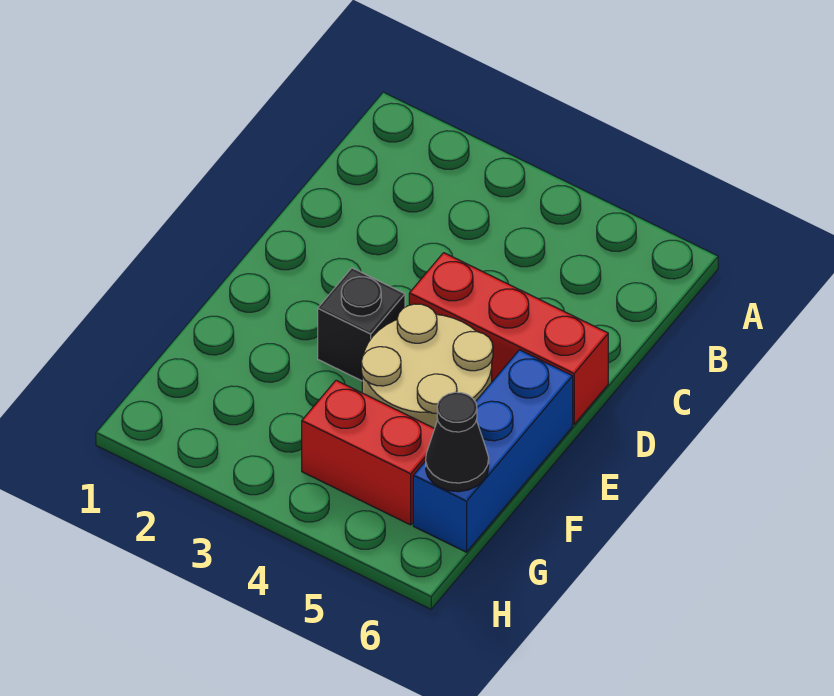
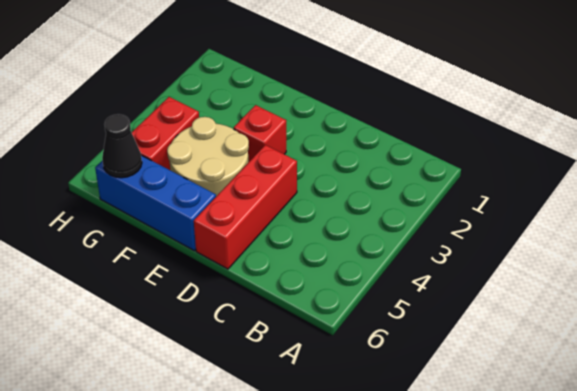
black brick E3 level 1 -> red brick E3 level 1

